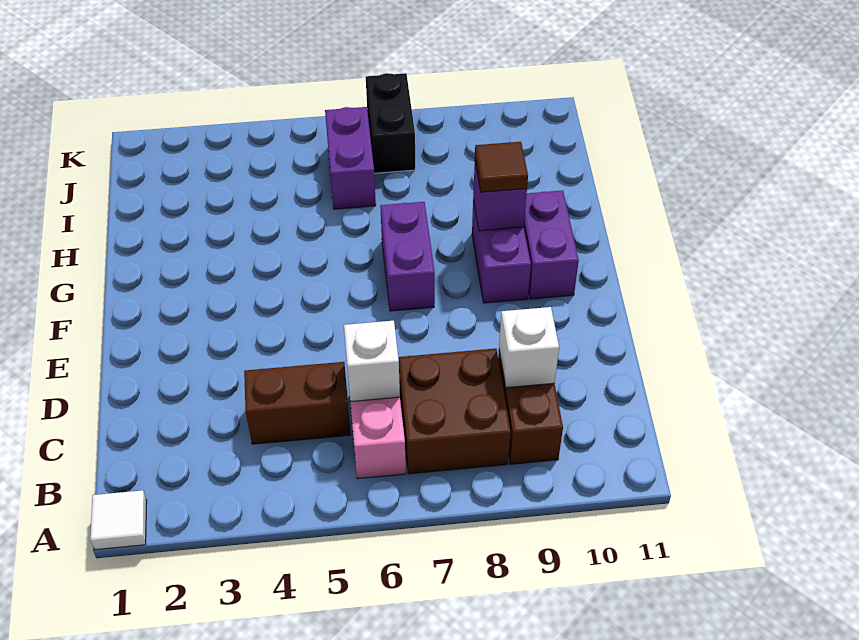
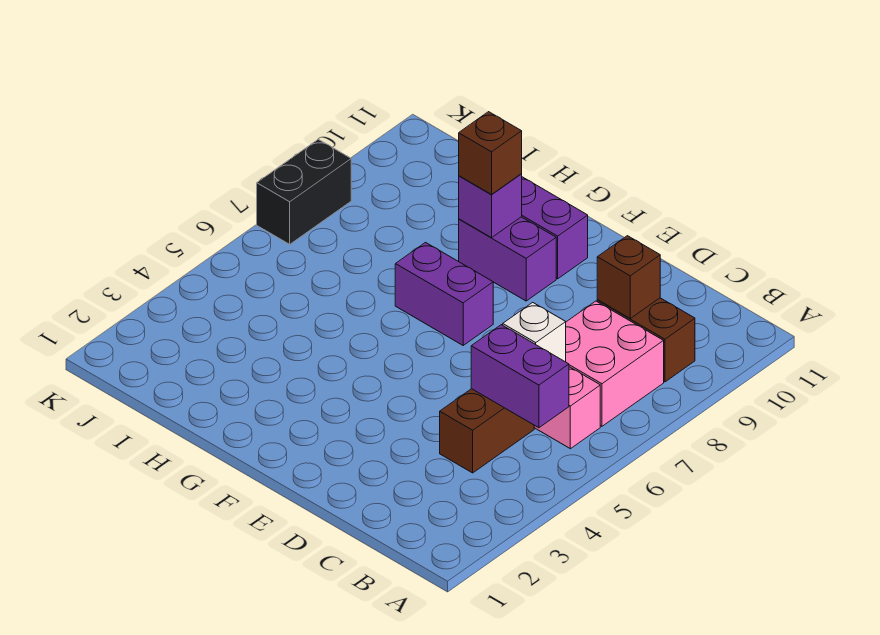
white tile A1 level 1 -> none
brown brick B7:C8 level 1 -> pink brick B7:C8 level 1
white brick C9 level 2 -> brown brick C9 level 2
brown tile G9 level 3 -> brown brick G9 level 3
purple brick I6:J6 level 1 -> purple brick B5:C5 level 2
black brick J7:K7 level 1 -> black brick K7:K8 level 1

